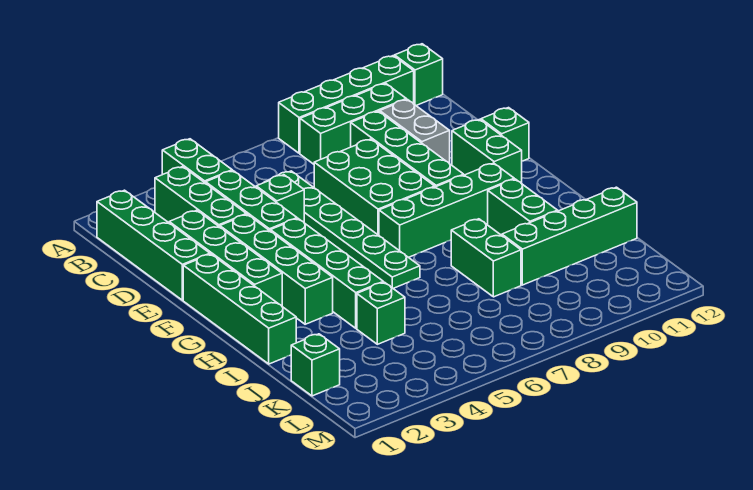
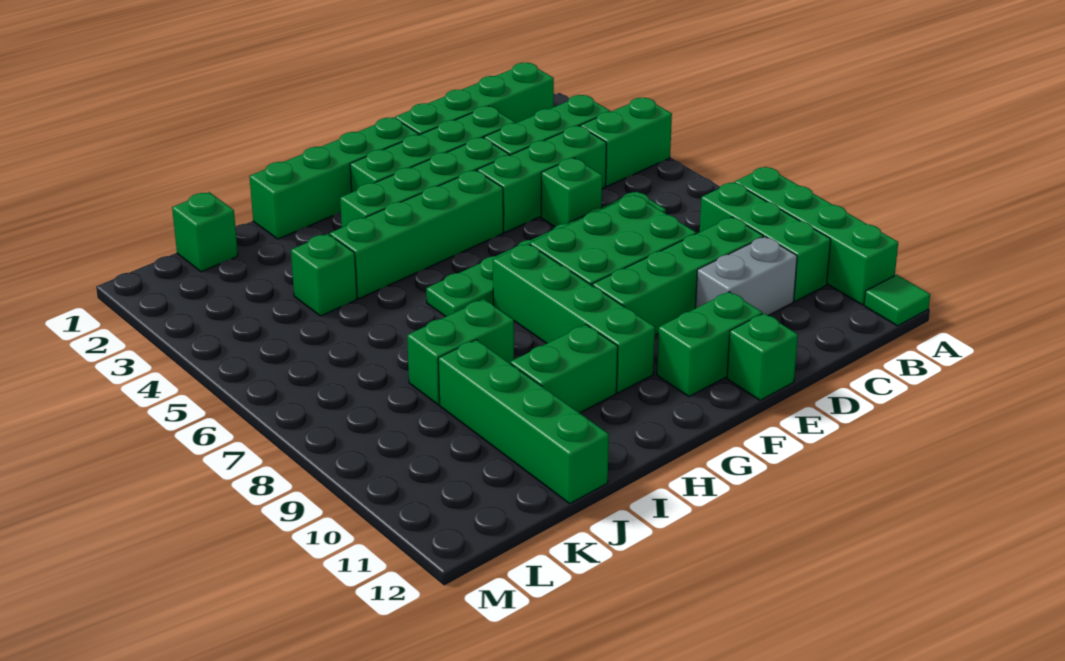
green brick A12 level 1 -> green tile A12 level 1

